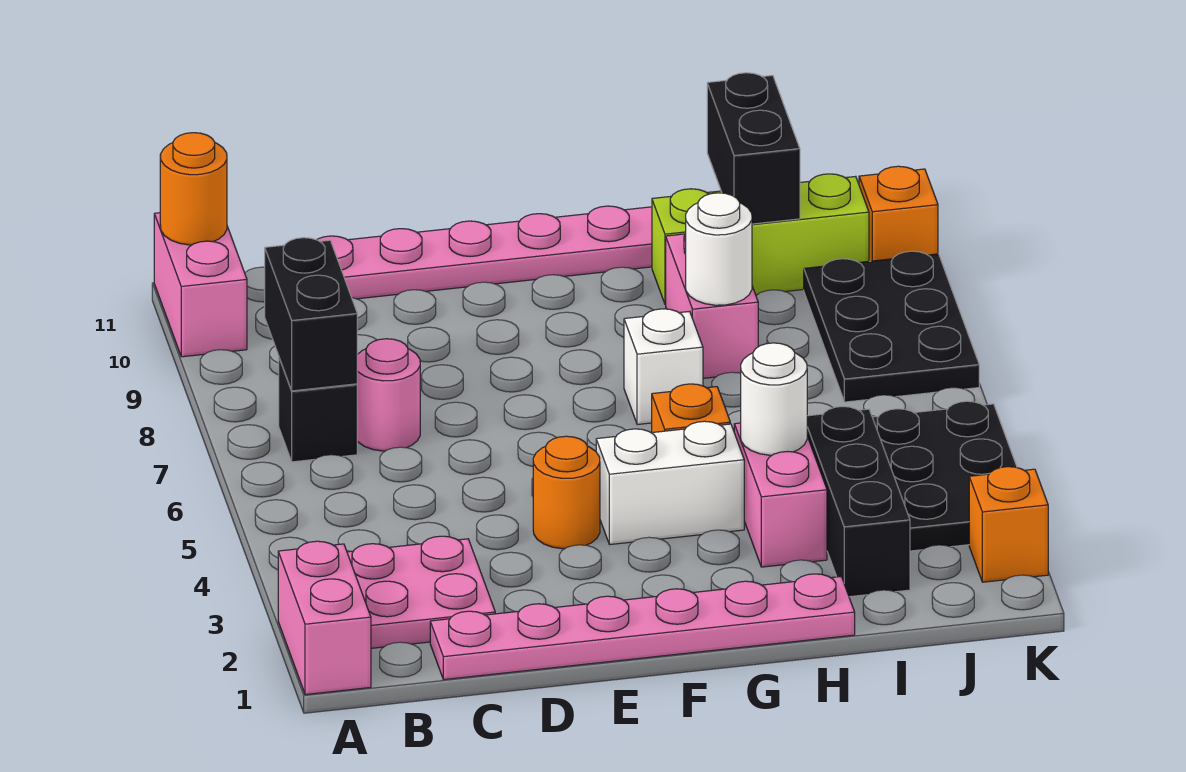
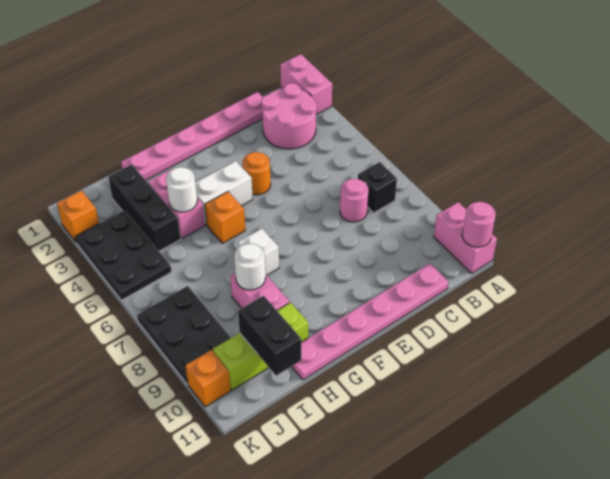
orange round brick A11 level 2 -> pink round brick A11 level 2
pink plate B2:C3 level 1 -> pink round brick B2:C3 level 1
black brick B7:B8 level 2 -> none

